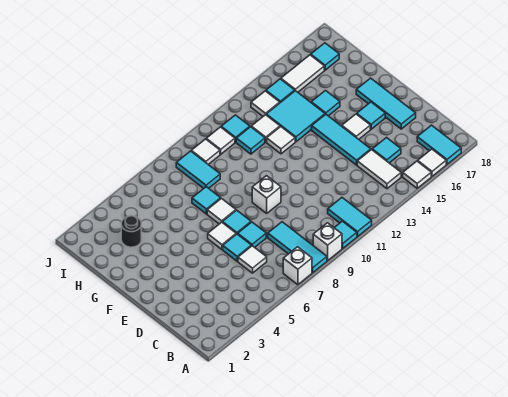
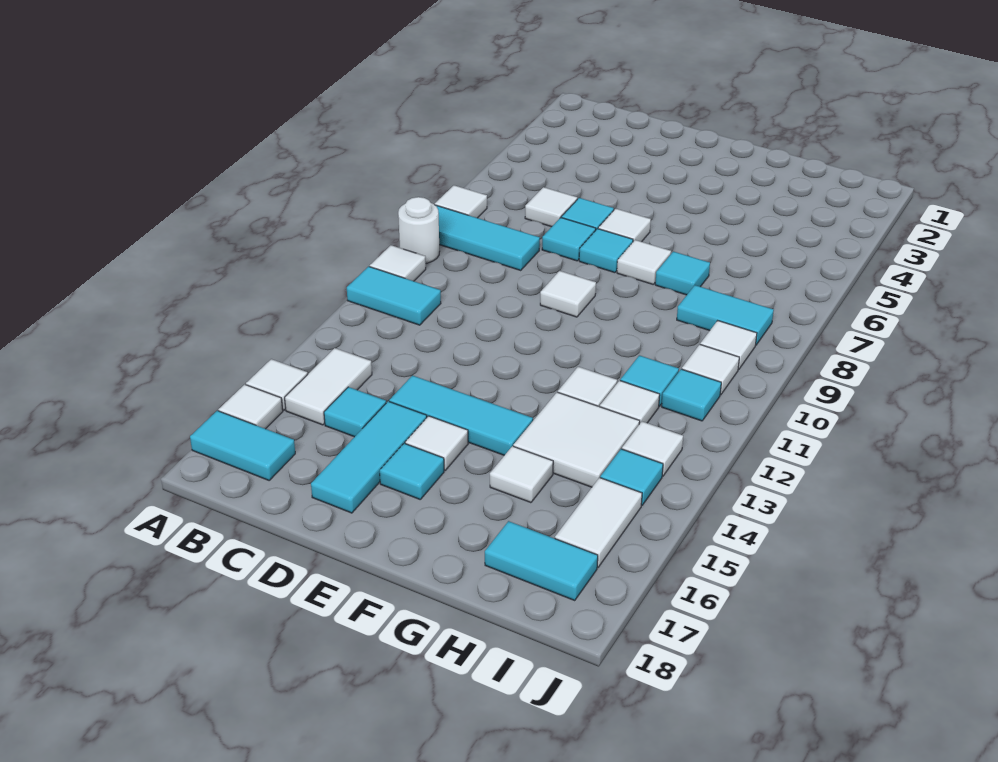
white brick A7 level 1 -> white tile A7 level 1
white brick A9 level 1 -> white round brick A9 level 1
cyan tile A10 level 1 -> white tile A10 level 1
white tile B14:C14 level 1 -> white tile B14:B15 level 1
cyan tile D17:F17 level 1 -> cyan tile D15:D17 level 1
white brick E9 level 1 -> white tile E9 level 1
cyan tile G13:H14 level 1 -> white tile G13:H14 level 1
cyan tile G15 level 1 -> white tile G15 level 1
black round brick H3 level 1 -> none
cyan tile I17 level 1 -> cyan tile H17:I17 level 1

